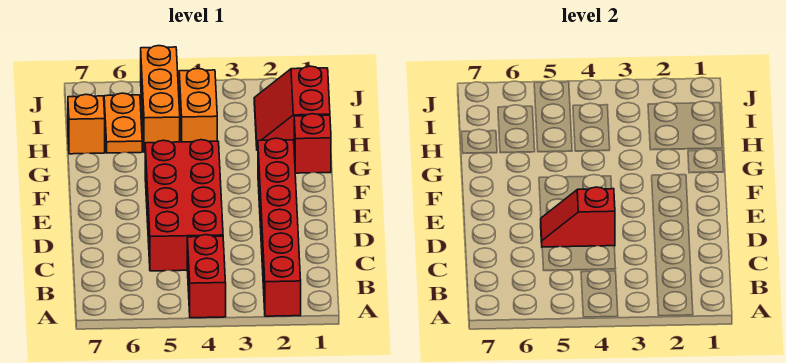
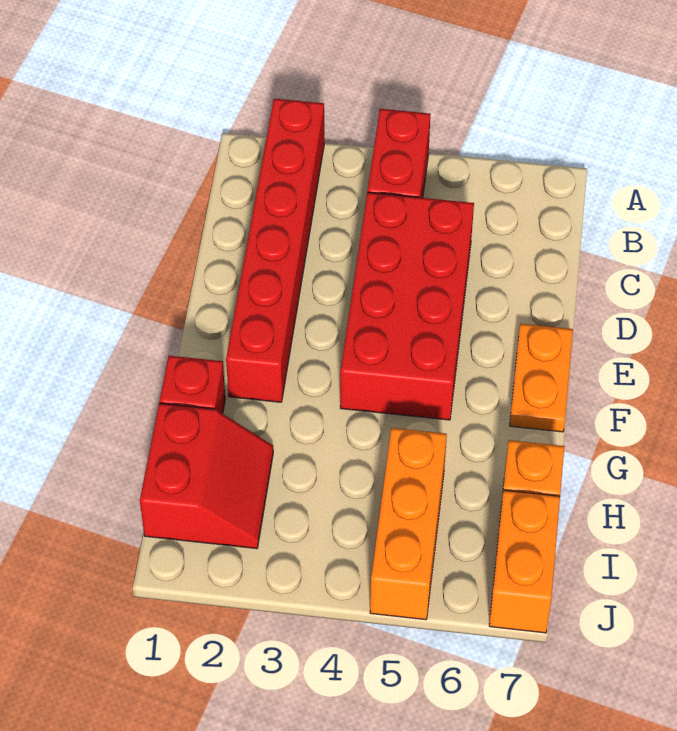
red slope D4:D5 level 2 top 4 -> none
orange brick H4:I4 level 1 -> orange brick I7:J7 level 1
orange plate H6:I6 level 1 -> orange plate E7:F7 level 1

